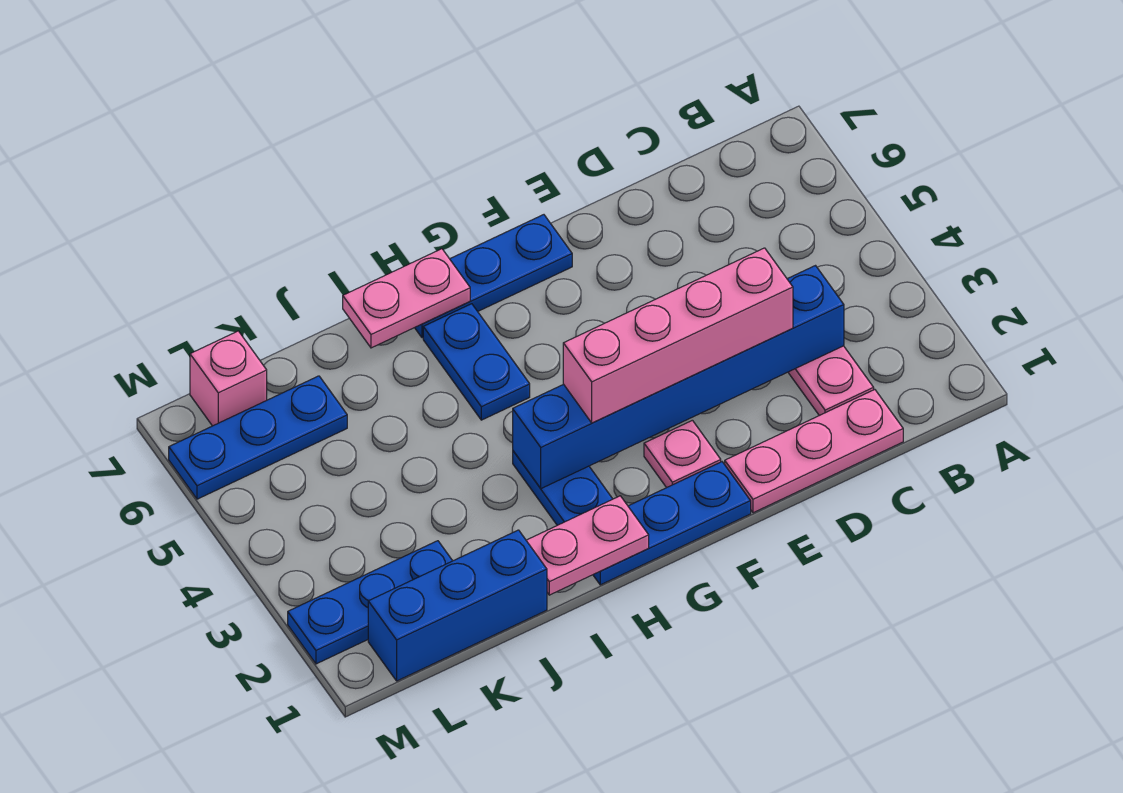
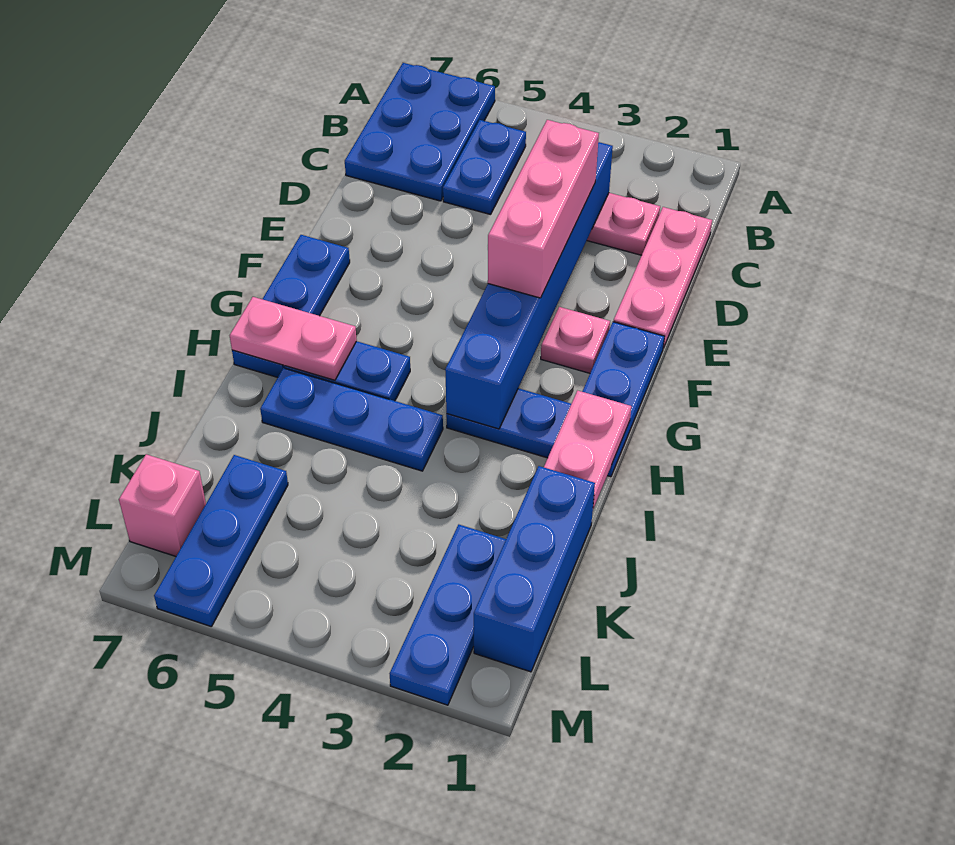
none -> blue plate A6:C7 level 1
none -> blue plate B5:C5 level 1
pink brick D3:G3 level 3 -> pink brick D3:F3 level 3
pink plate H7:I7 level 2 -> pink plate H6:H7 level 2
none -> blue plate I4:I6 level 1

